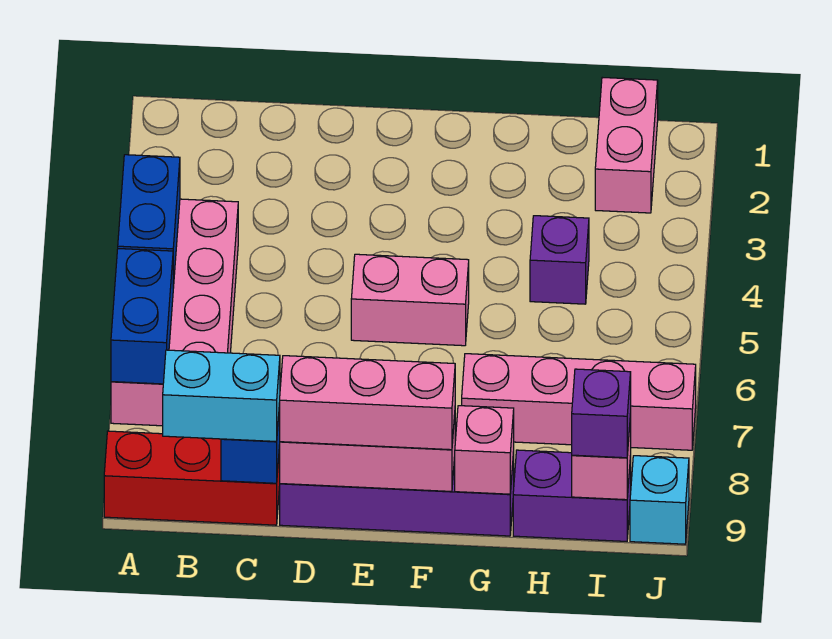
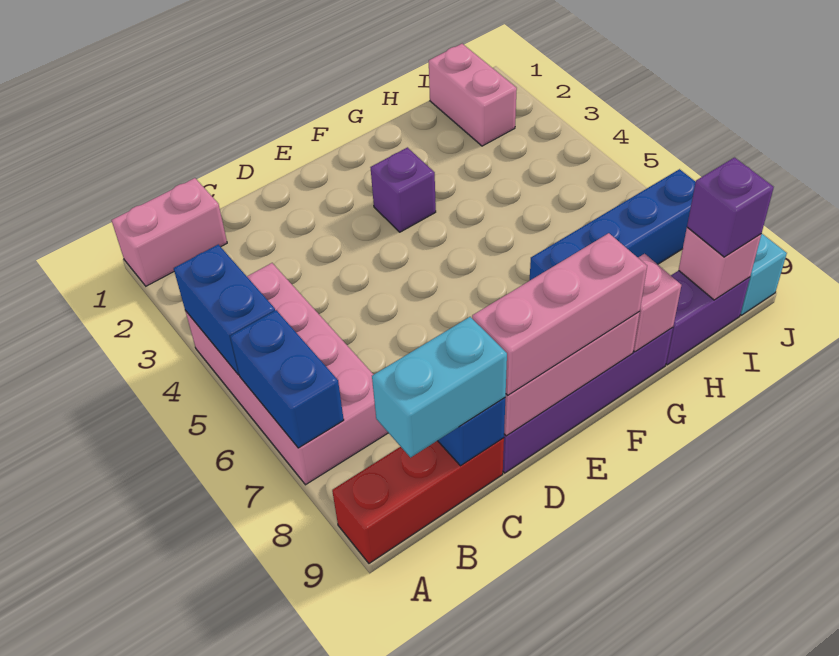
pink brick E5:F5 level 1 -> pink brick A1:B1 level 1
pink brick G7:J7 level 1 -> blue brick G7:J7 level 1
purple brick H4 level 1 -> purple brick F3 level 1

